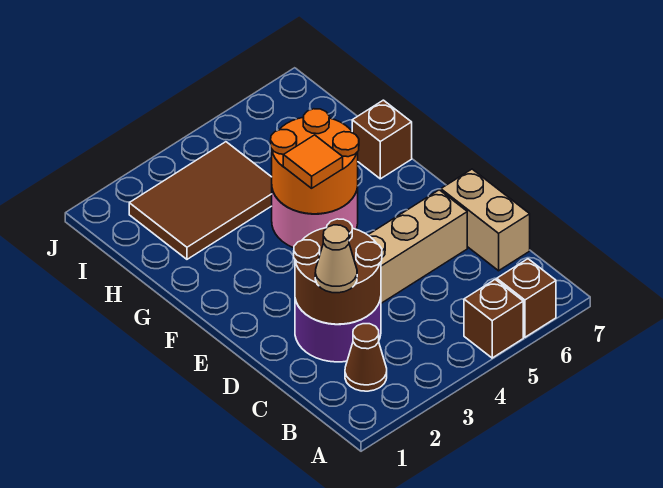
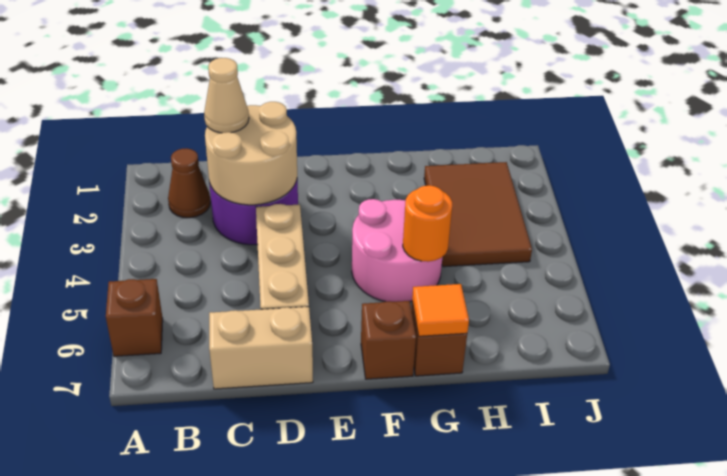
brown brick A5 level 1 -> brown brick F7 level 1
brown round brick C2:D3 level 2 -> tan round brick C2:D3 level 2
orange round brick F4:G5 level 2 -> orange round brick G5 level 2
orange tile F4 level 3 -> orange tile G7 level 2

